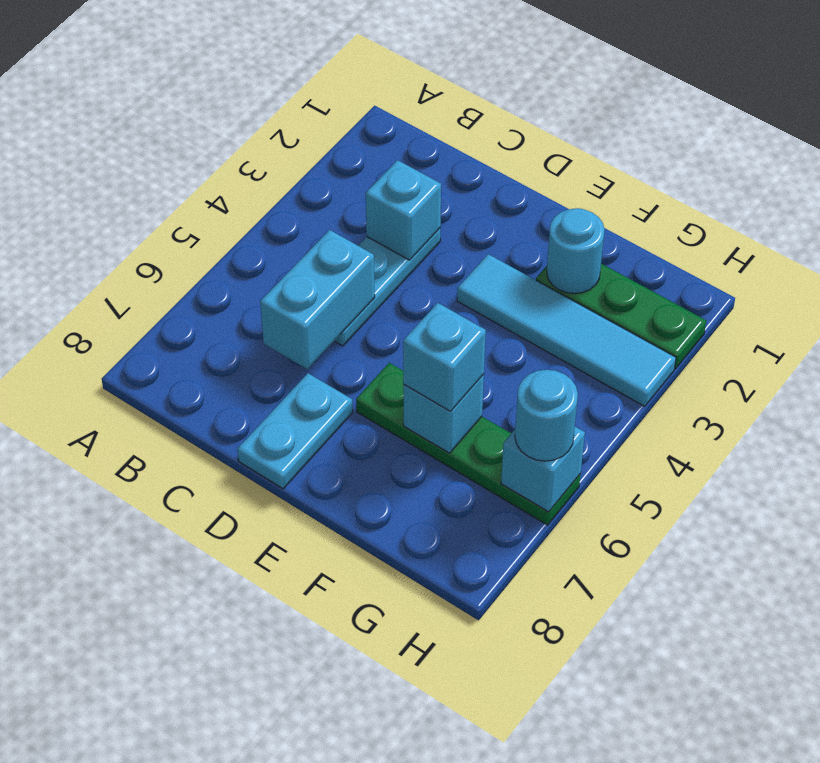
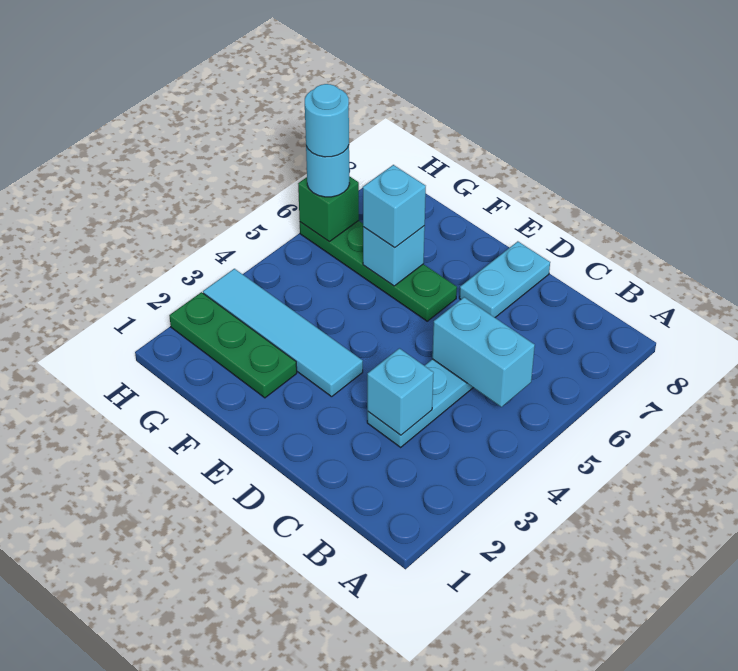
cyan brick C5:C6 level 2 -> cyan brick B5:C5 level 2
cyan round brick F2 level 2 -> cyan round brick H6 level 4
cyan brick H6 level 2 -> green brick H6 level 2

